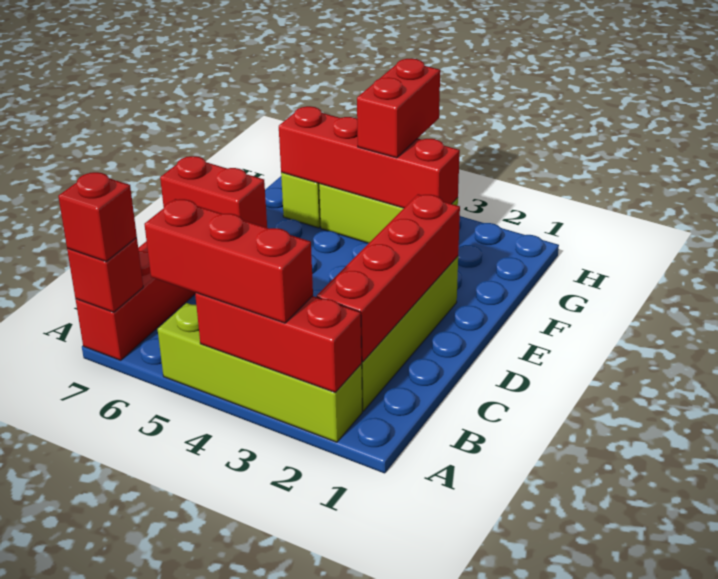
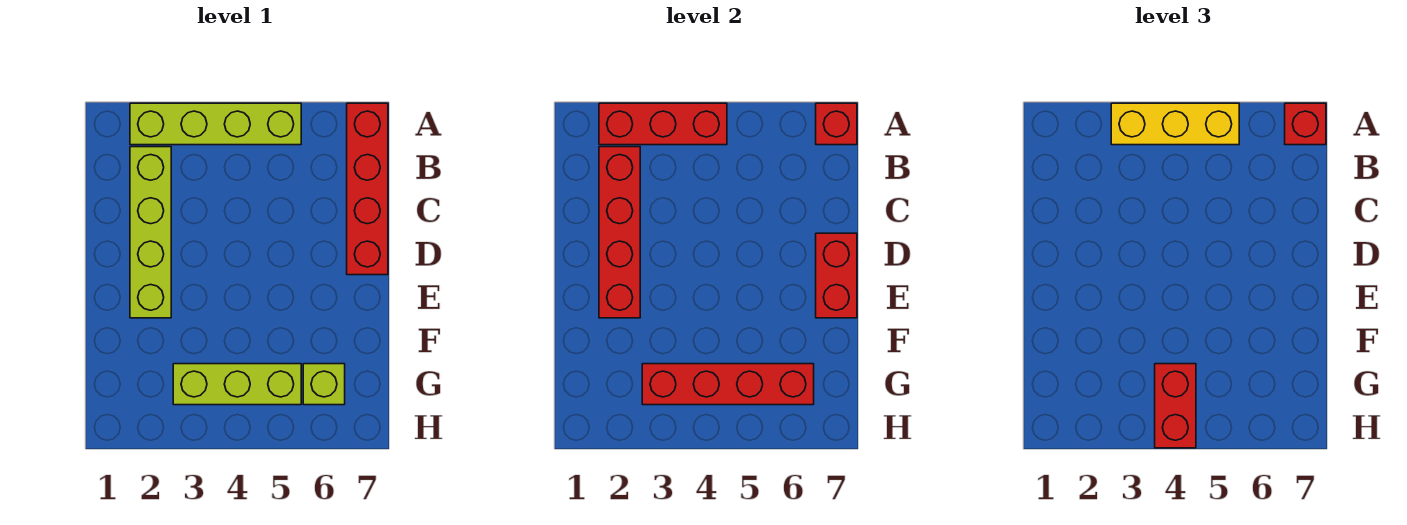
red brick A3:A5 level 3 -> yellow brick A3:A5 level 3
red brick D6:D7 level 2 -> red brick D7:E7 level 2

